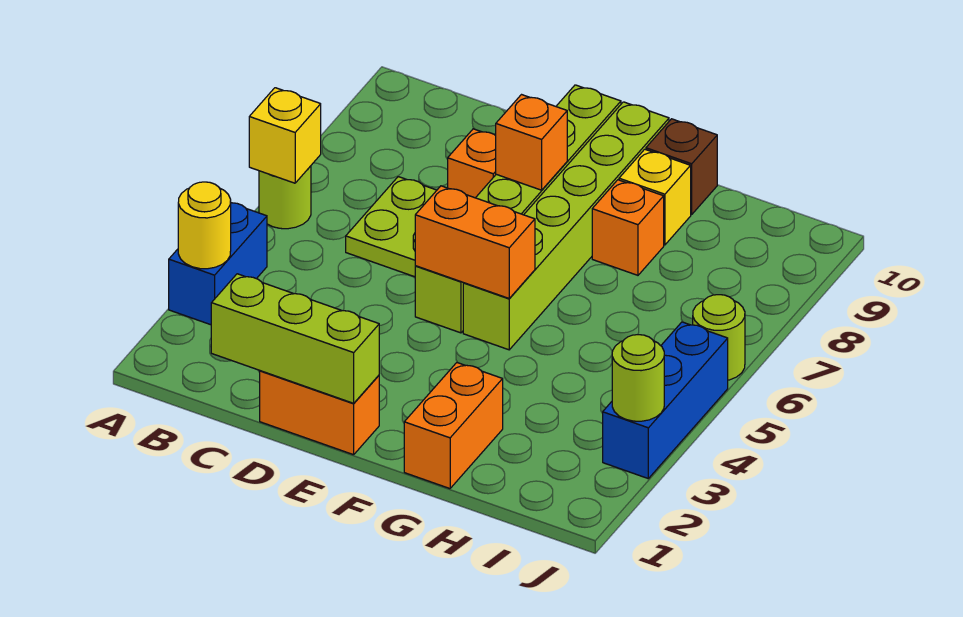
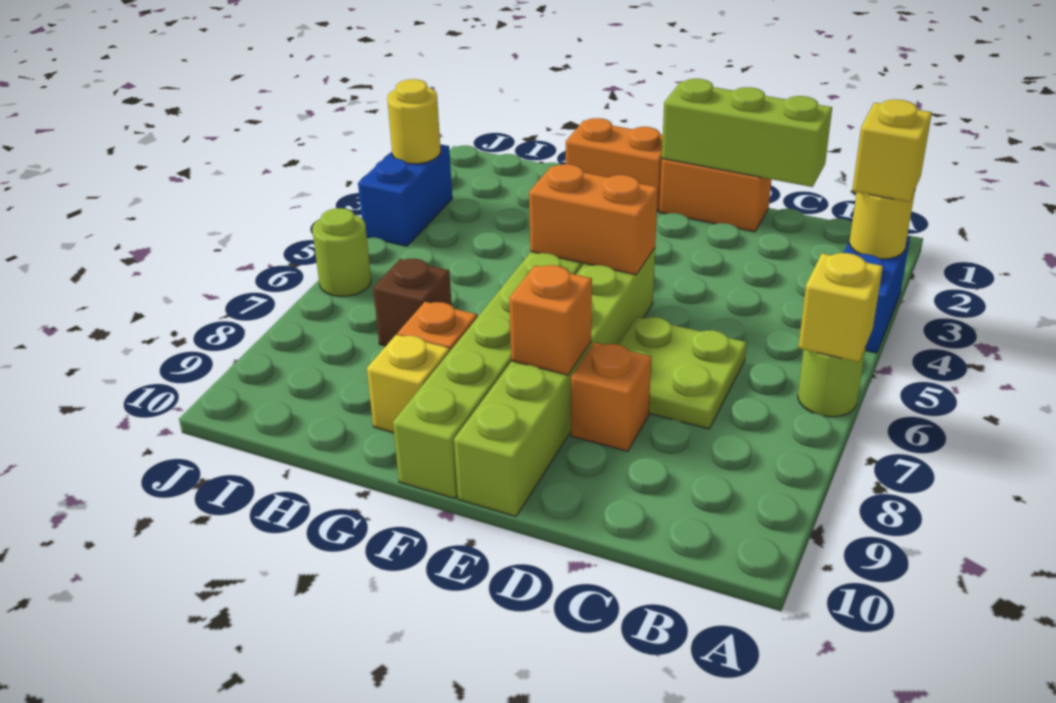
none -> yellow brick A3 level 3
orange brick G1:G2 level 1 -> orange brick F1:G1 level 1
brown brick G10 level 1 -> brown brick H7 level 1
blue brick J3:J5 level 1 -> blue brick J3:J4 level 1
lime round brick J3 level 2 -> yellow round brick J3 level 2

